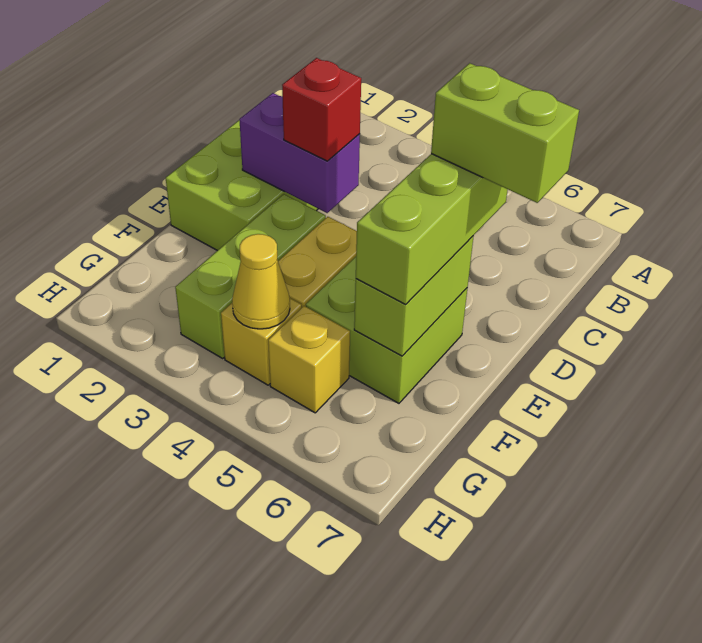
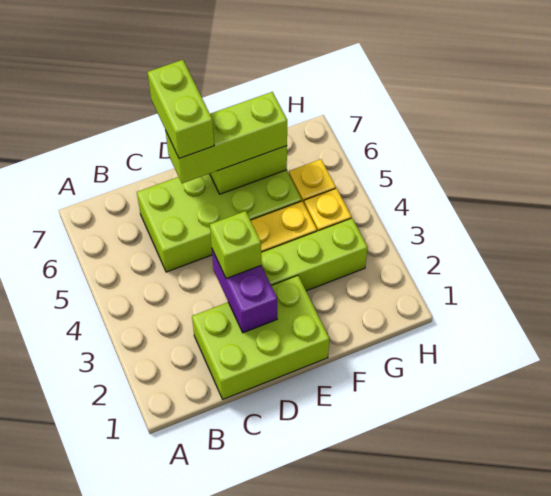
red brick D3 level 3 -> lime brick D3 level 3
lime brick E5:F6 level 1 -> lime brick C5:F6 level 1
yellow cone G4 level 2 -> none

